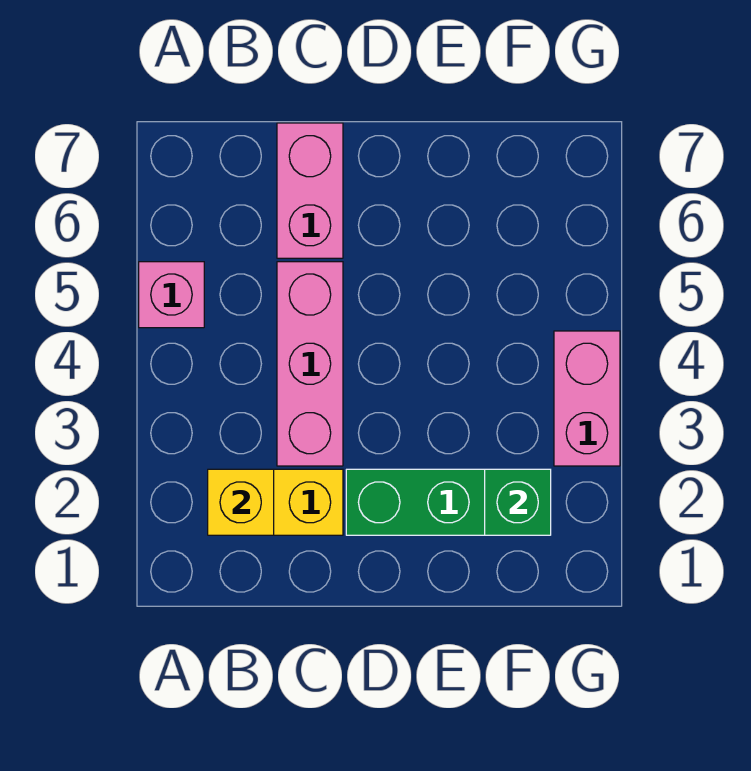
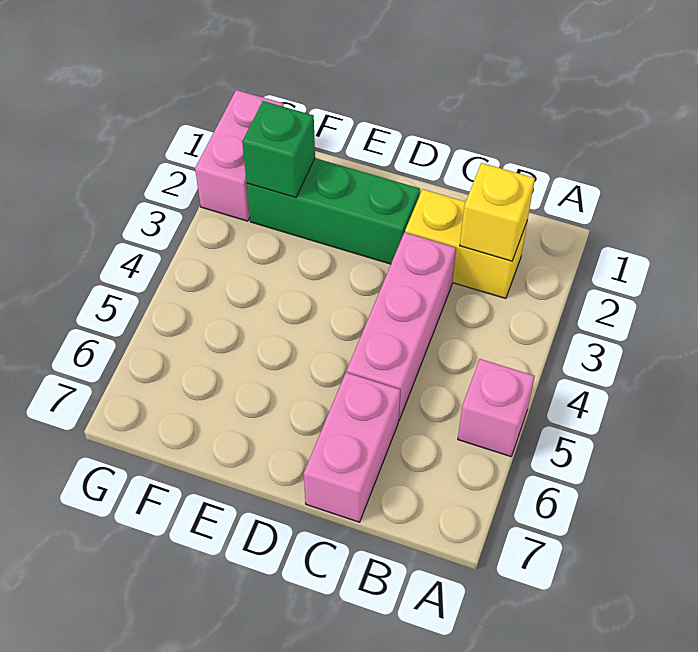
pink brick G3:G4 level 1 -> pink brick G1:G2 level 1

